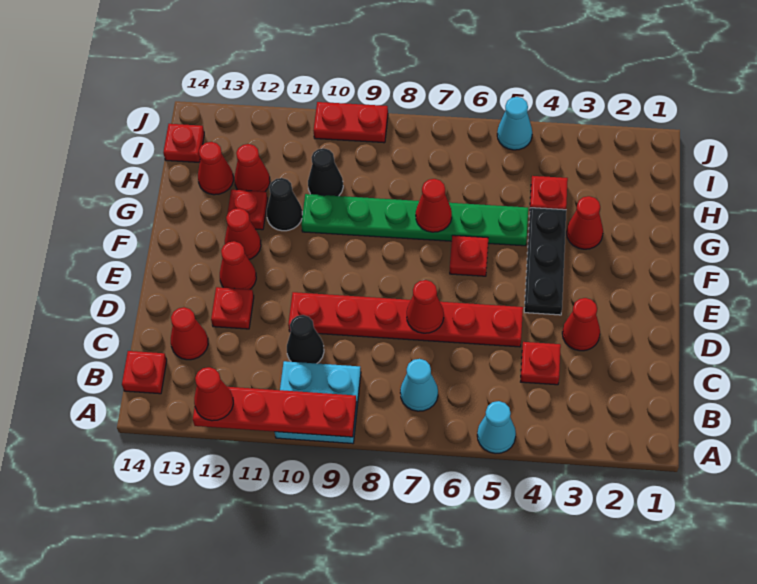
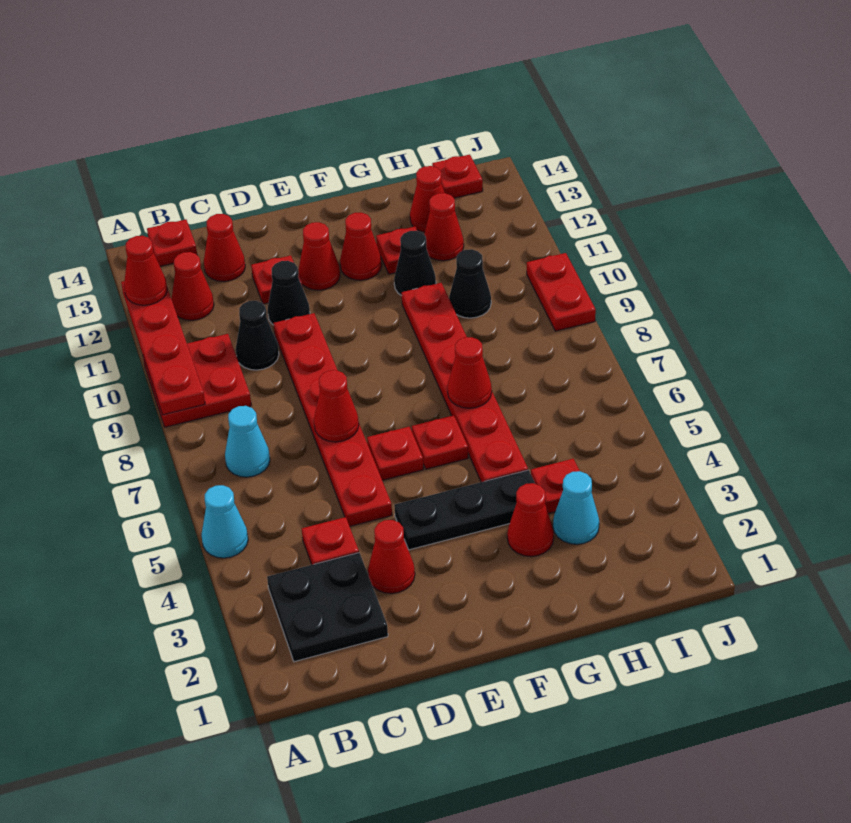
cyan plate A9:B10 level 1 -> red plate A9:B10 level 1
none -> black plate B2:C3 level 1
none -> red cone B12 level 1
none -> black cone D11 level 1
none -> red plate E6 level 1
green plate G5:G10 level 1 -> red plate G5:G10 level 1
cyan cone J5 level 1 -> cyan cone H3 level 1

